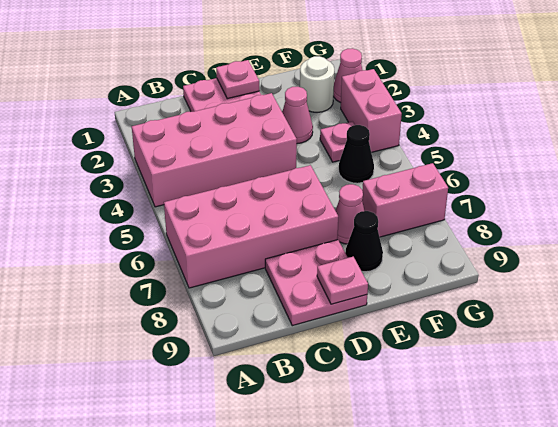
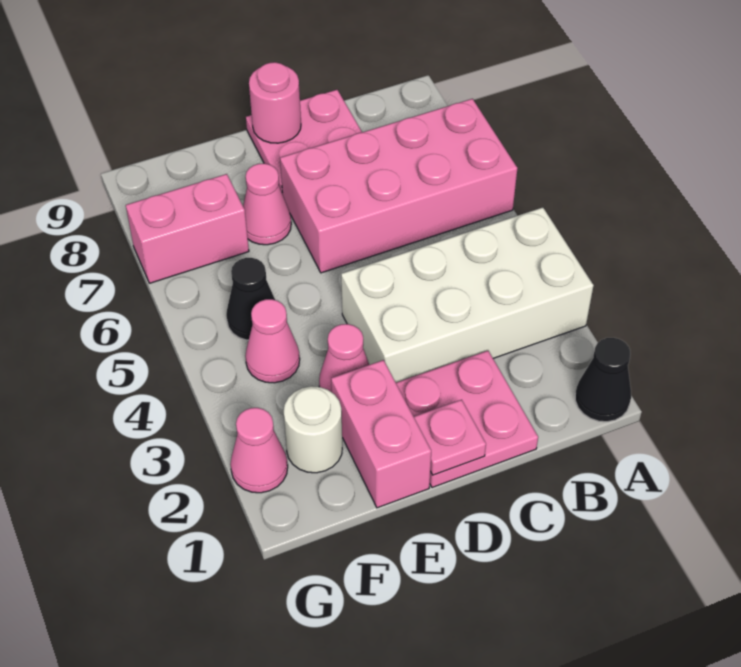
pink brick A3:D4 level 1 -> white brick A3:D4 level 1
pink plate D9 level 2 -> pink round brick D9 level 2
black cone E8 level 1 -> black cone A1 level 1
pink plate F4 level 1 -> pink cone F4 level 1
pink brick G3:G4 level 1 -> pink brick E1:E2 level 1

